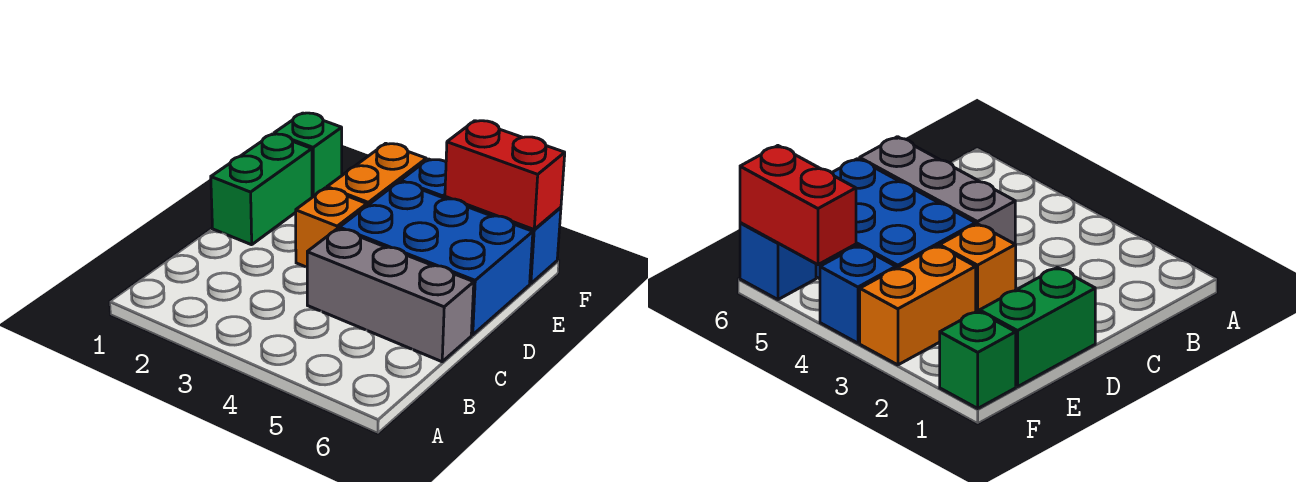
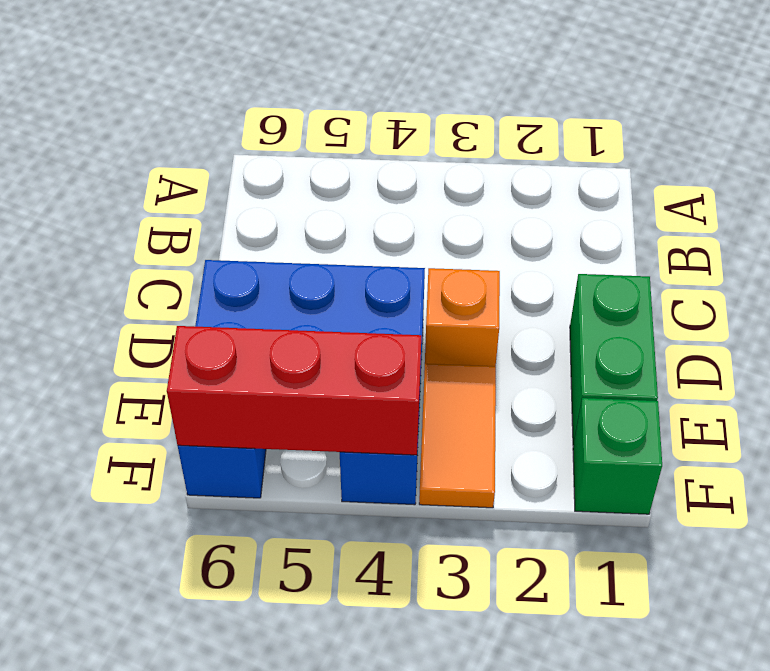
grey brick C4:C6 level 1 -> none
orange brick E3:F3 level 1 -> orange tile E3:F3 level 1
red brick F5:F6 level 2 -> red brick F4:F6 level 2

